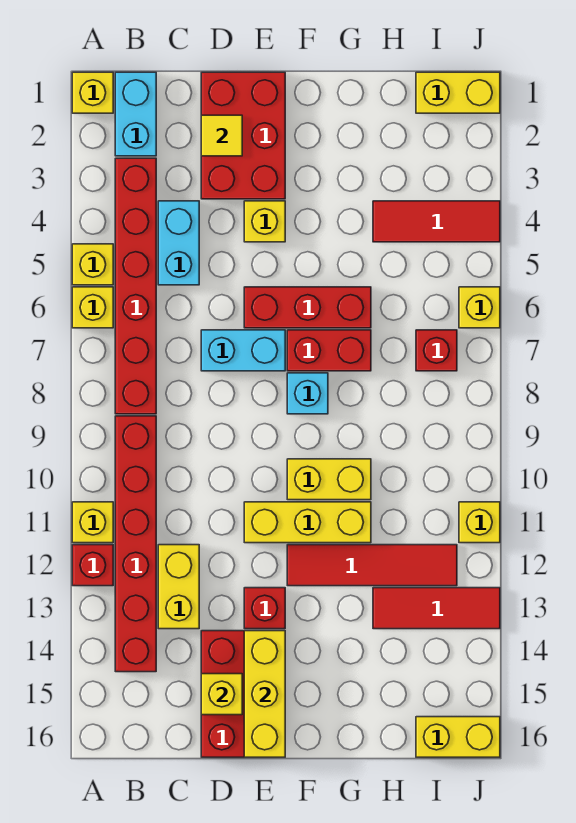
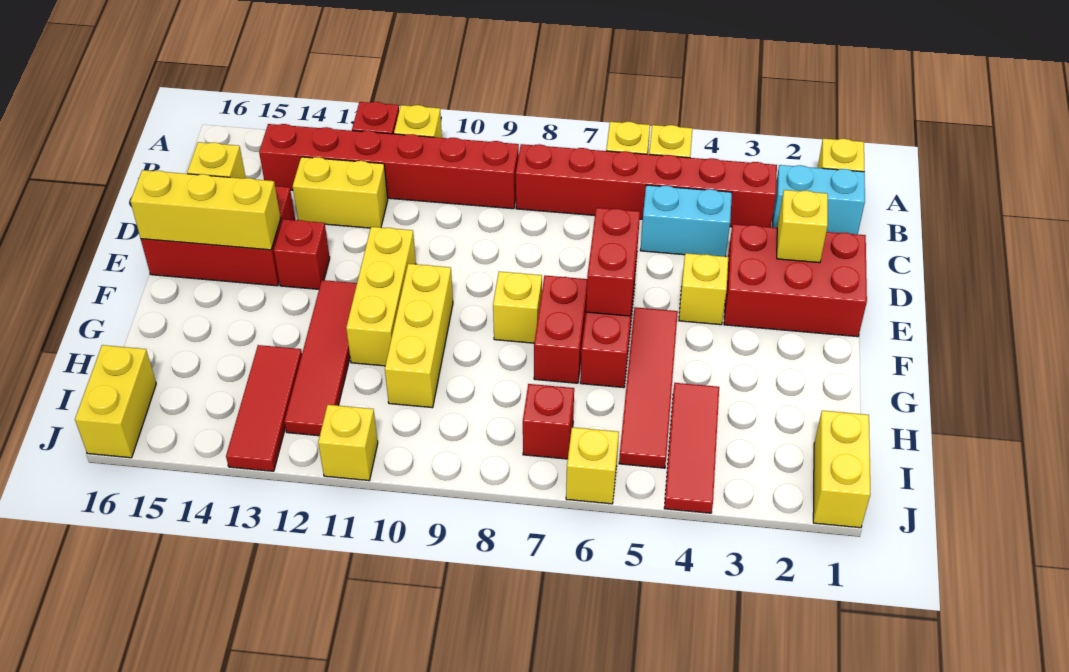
yellow tile D2 level 2 -> yellow brick D2 level 2
cyan brick D7:E7 level 1 -> none
none -> red brick E6:F6 level 2
none -> red tile F5:I5 level 1
cyan brick F8 level 1 -> yellow brick F8 level 1
yellow brick F10:G10 level 1 -> yellow brick F10:H10 level 1

